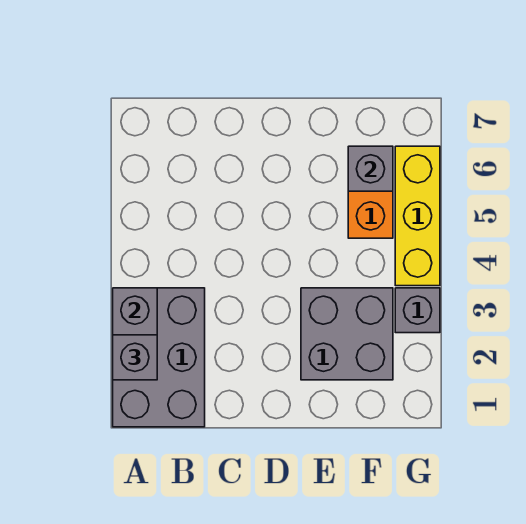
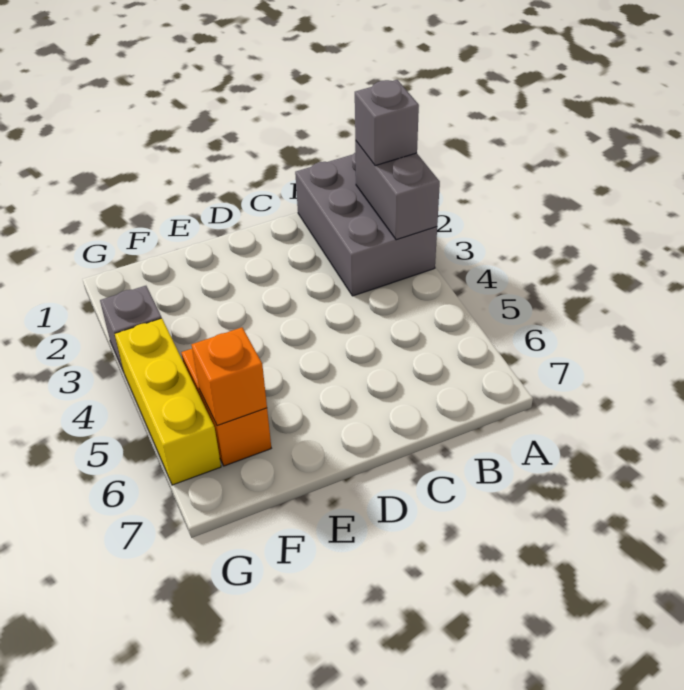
grey brick E2:F3 level 1 -> none
grey brick F6 level 2 -> orange brick F6 level 2

